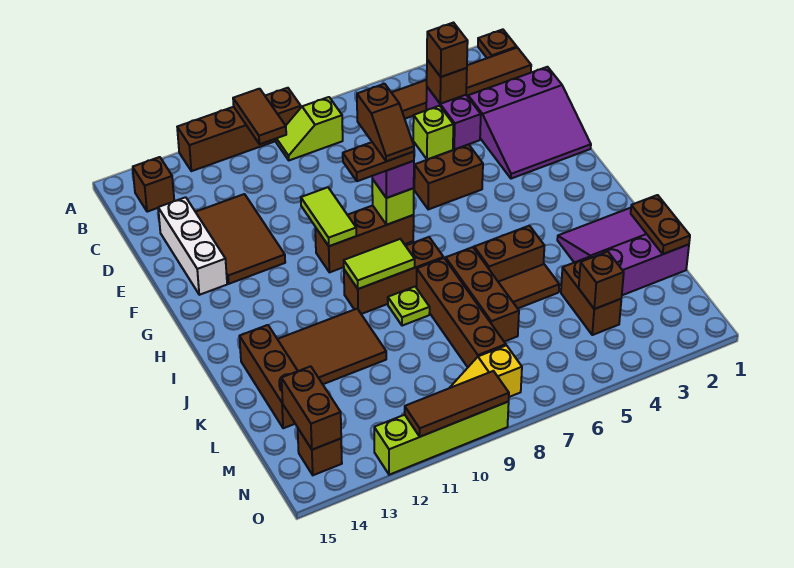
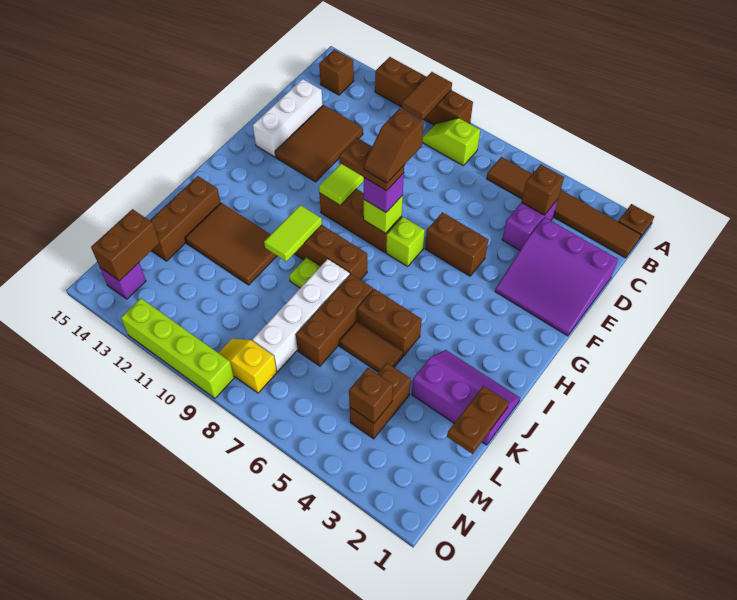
brown brick C4 level 3 -> none
lime brick D5 level 1 -> lime brick G7 level 1
lime tile I9:I10 level 2 -> lime tile I10:J10 level 2
purple slope J1:L3 level 1 top L -> purple slope J1:K3 level 1 top K
brown brick J8:M8 level 1 -> white brick J8:M8 level 1
brown brick N14 level 1 -> purple brick N14 level 1
brown tile O9:O11 level 2 -> none

